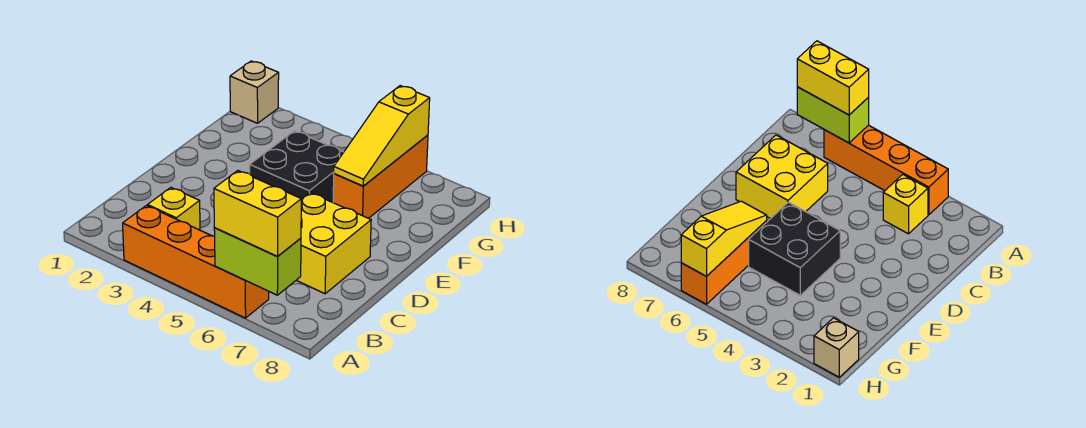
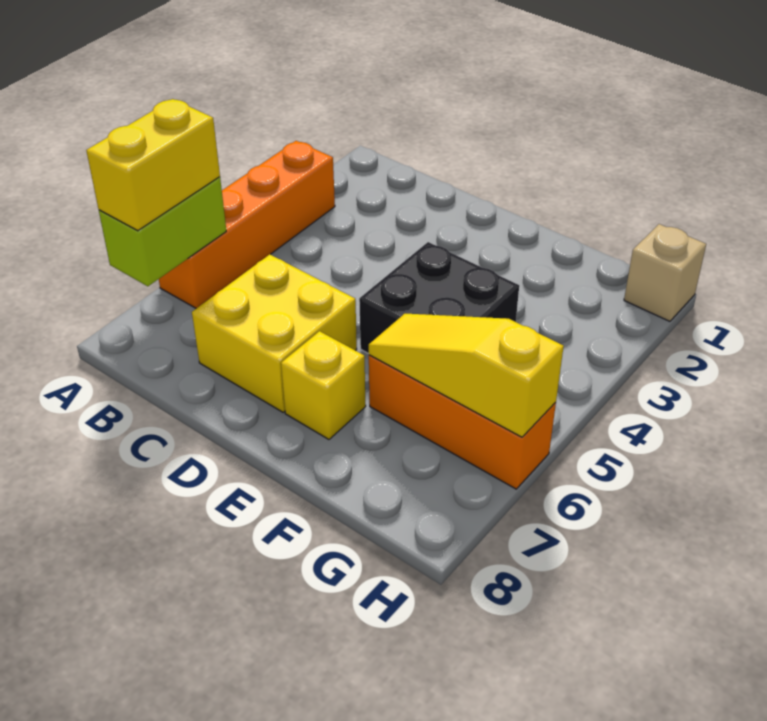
yellow brick B3 level 1 -> yellow brick E7 level 1

